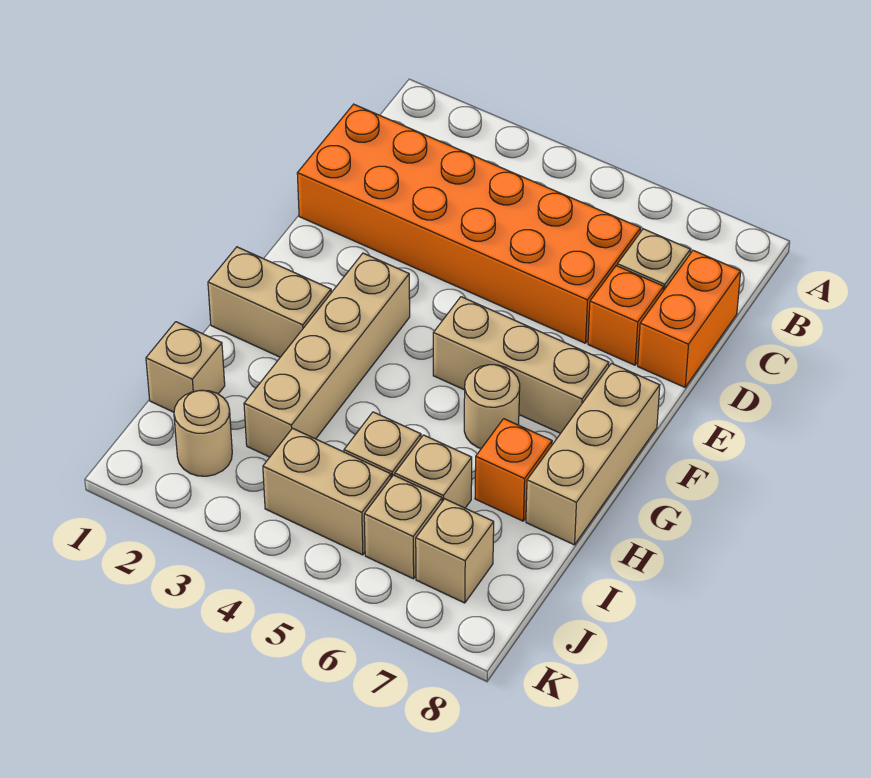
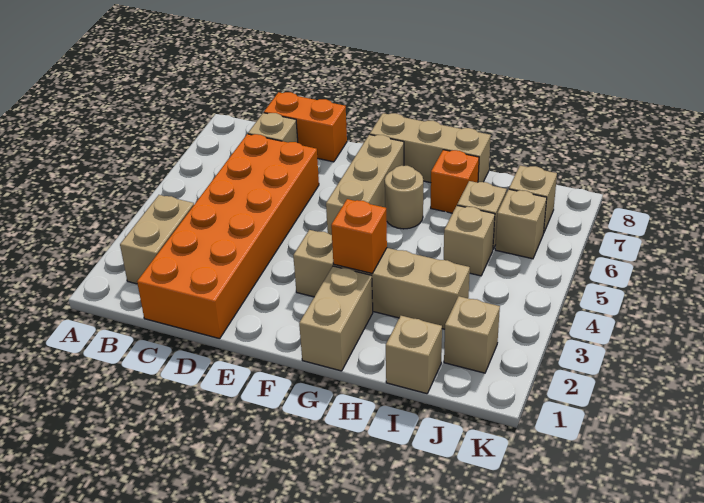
orange brick D7 level 1 -> orange brick G3 level 2
tan round brick J2 level 1 -> tan brick J2 level 1
tan brick J4:J5 level 1 -> tan brick B2:B3 level 1

